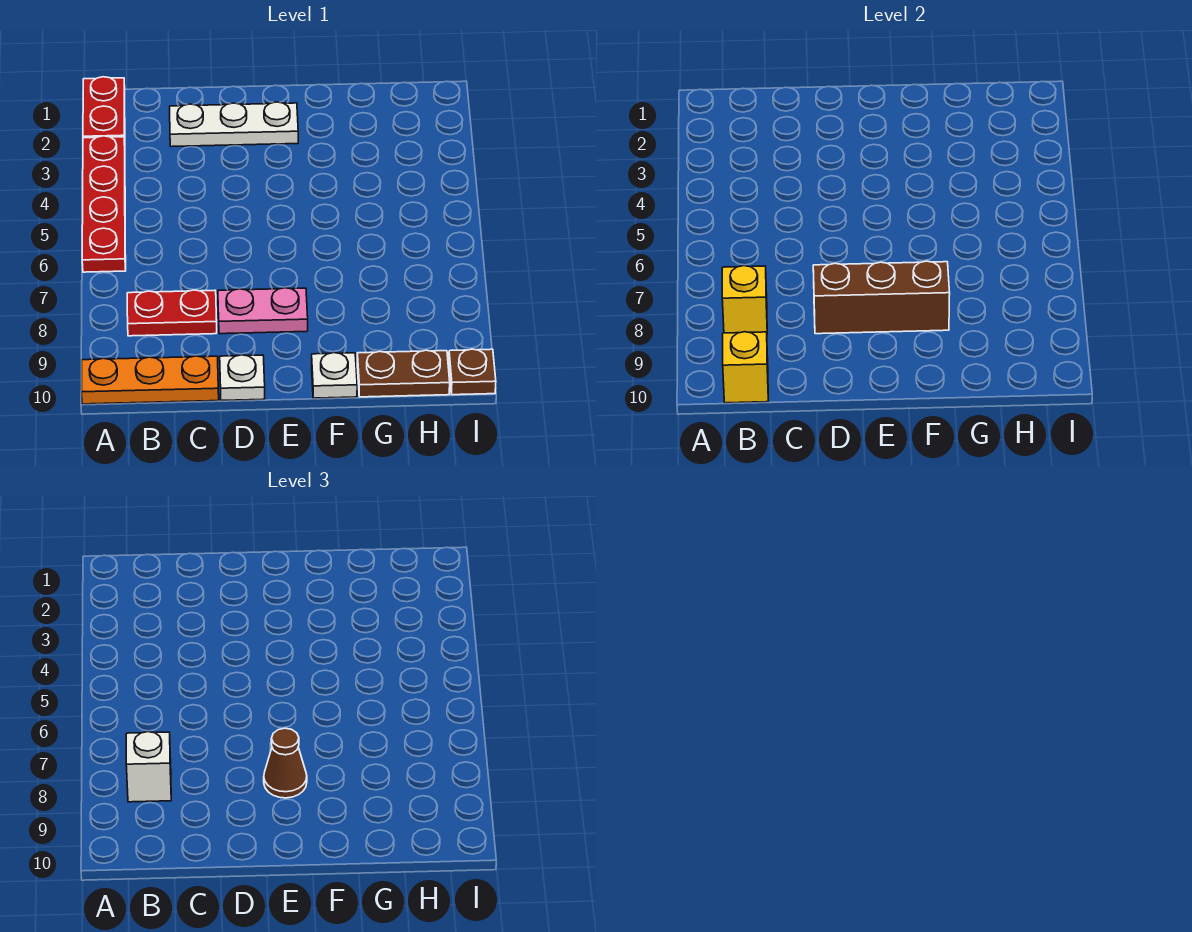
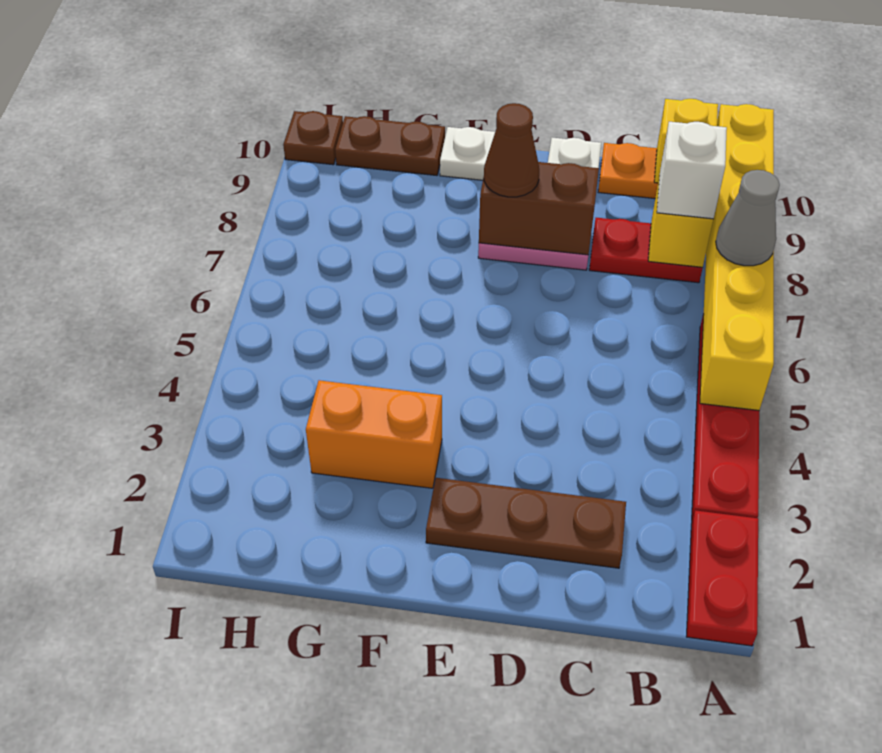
none -> yellow brick A5:A10 level 2
none -> grey cone A7 level 3
white plate C2:E2 level 1 -> brown plate C2:E2 level 1
brown brick D8:F8 level 2 -> brown brick D8:E8 level 2
none -> orange brick F3:G3 level 1

